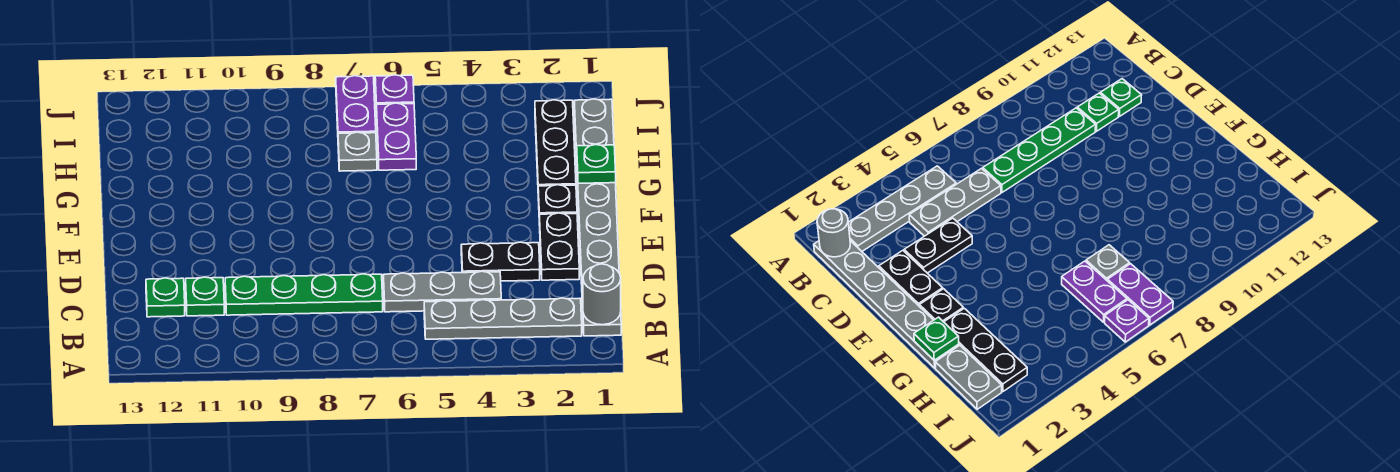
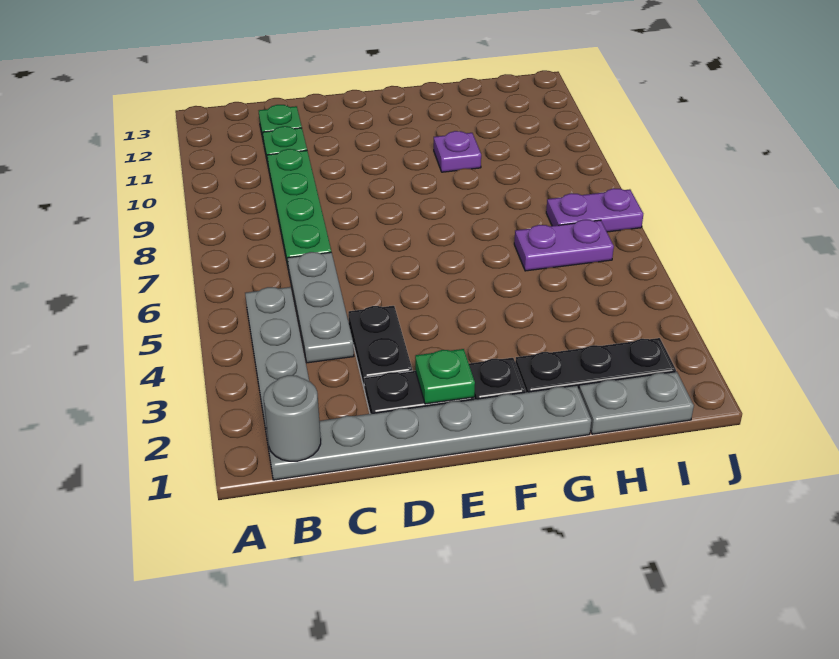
green plate G1 level 2 -> green plate E2 level 2
grey plate H7 level 1 -> none
purple plate J6 level 1 -> purple plate G10 level 1

